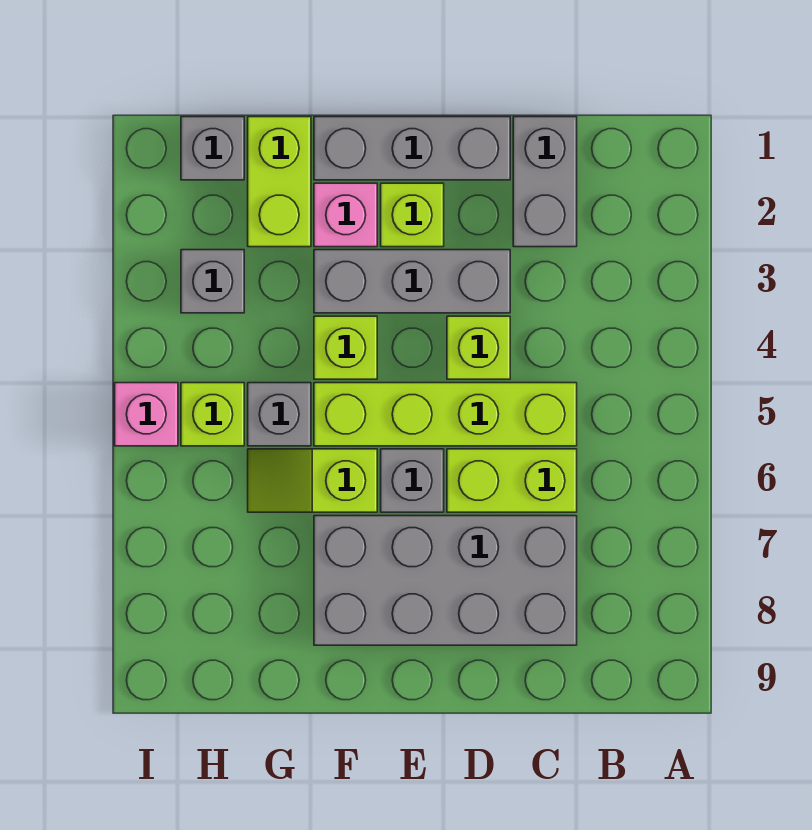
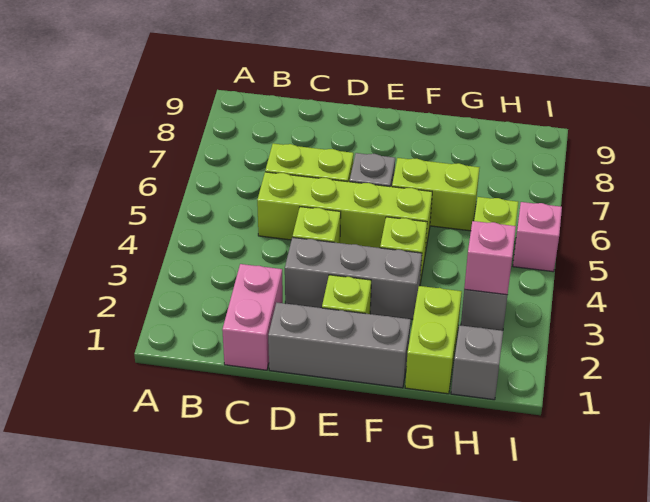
grey brick C1:C2 level 1 -> pink brick C1:C2 level 1
grey brick C7:F8 level 1 -> none
pink brick F2 level 1 -> pink brick H3 level 2
lime slope F6:G6 level 1 top F -> lime brick F6:G6 level 1
grey brick G5 level 1 -> none

